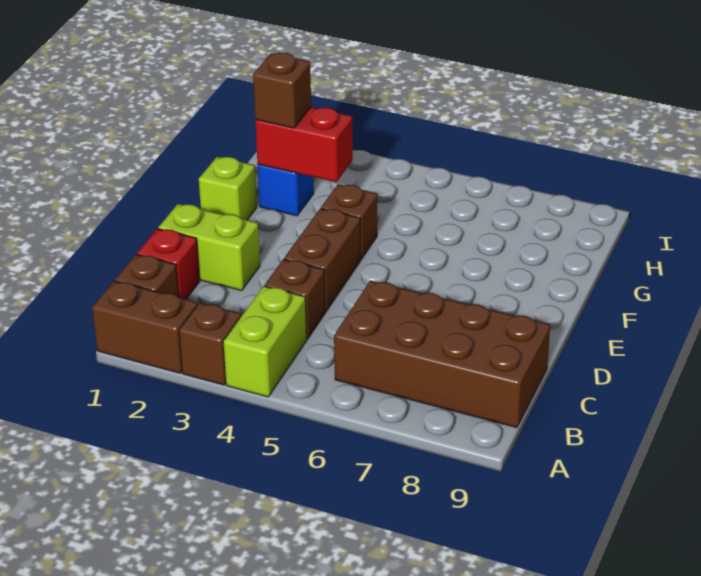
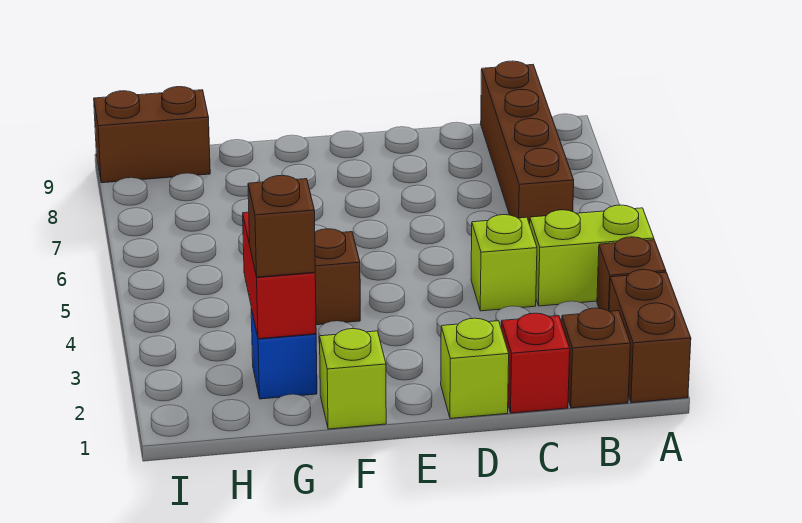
brown brick B6:C9 level 1 -> brown brick B6:B9 level 1
brown brick C4 level 1 -> lime brick C4 level 1
lime brick D1:D2 level 1 -> lime brick D1 level 1
brown brick D4:E4 level 1 -> brown brick H9:I9 level 1

